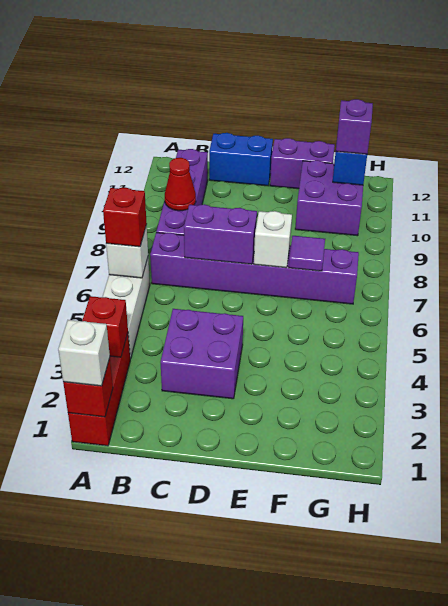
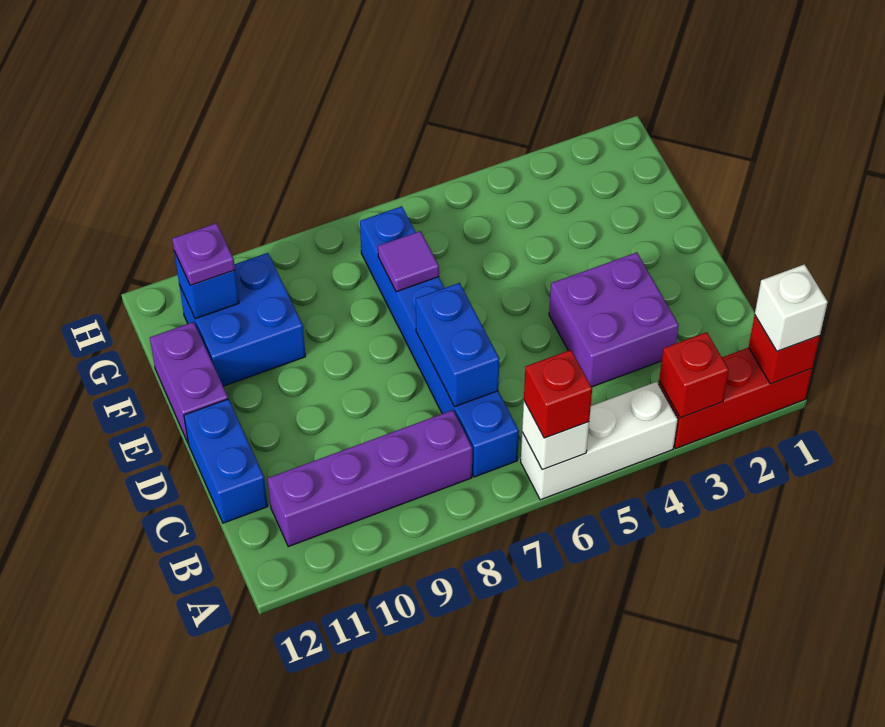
purple brick B7:G7 level 1 -> blue brick B7:G7 level 1
red cone B9 level 2 -> none
purple brick C7:D7 level 2 -> blue brick C7:D7 level 2
white brick E7 level 2 -> none
purple brick F10:G11 level 1 -> blue brick F10:G11 level 1
purple brick G11 level 3 -> purple plate G11 level 3

